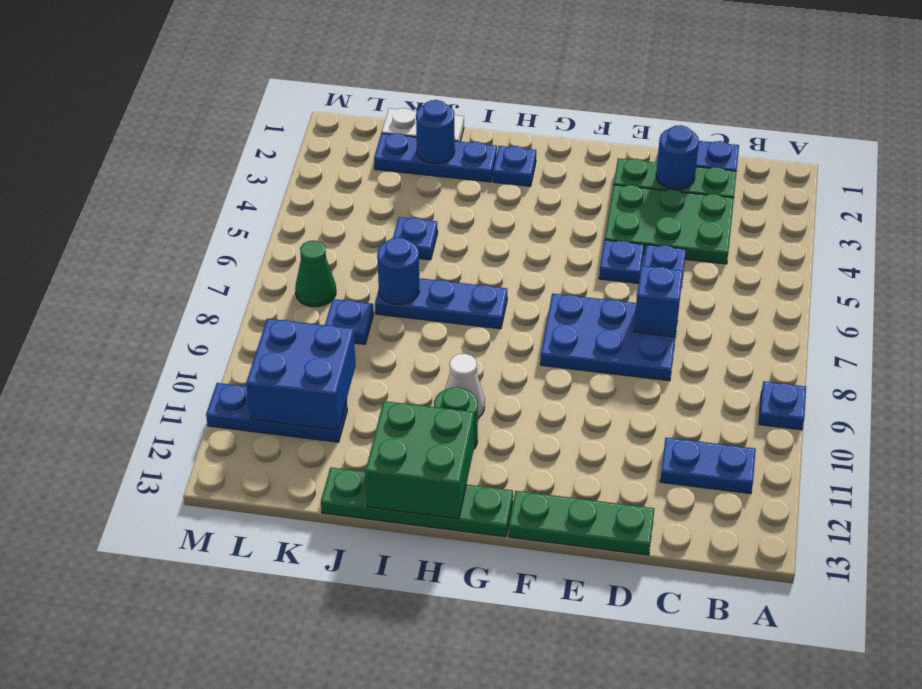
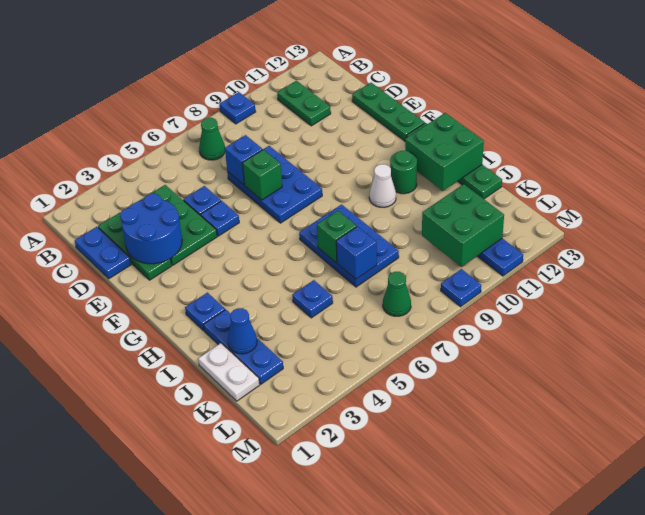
none -> green cone B7 level 1
blue plate B11:C11 level 1 -> green plate B11:C11 level 1
blue round brick D2 level 2 -> blue round brick D2:E3 level 2
none -> green brick E7 level 2
blue plate H7:J7 level 1 -> blue plate H7:J8 level 1
none -> green brick I7 level 2
blue round brick J2 level 2 -> blue cone J2 level 2
blue round brick J7 level 2 -> blue brick J7 level 2
blue plate K8 level 1 -> blue plate M9 level 1
blue brick K10:L11 level 2 -> green brick K10:L11 level 2

